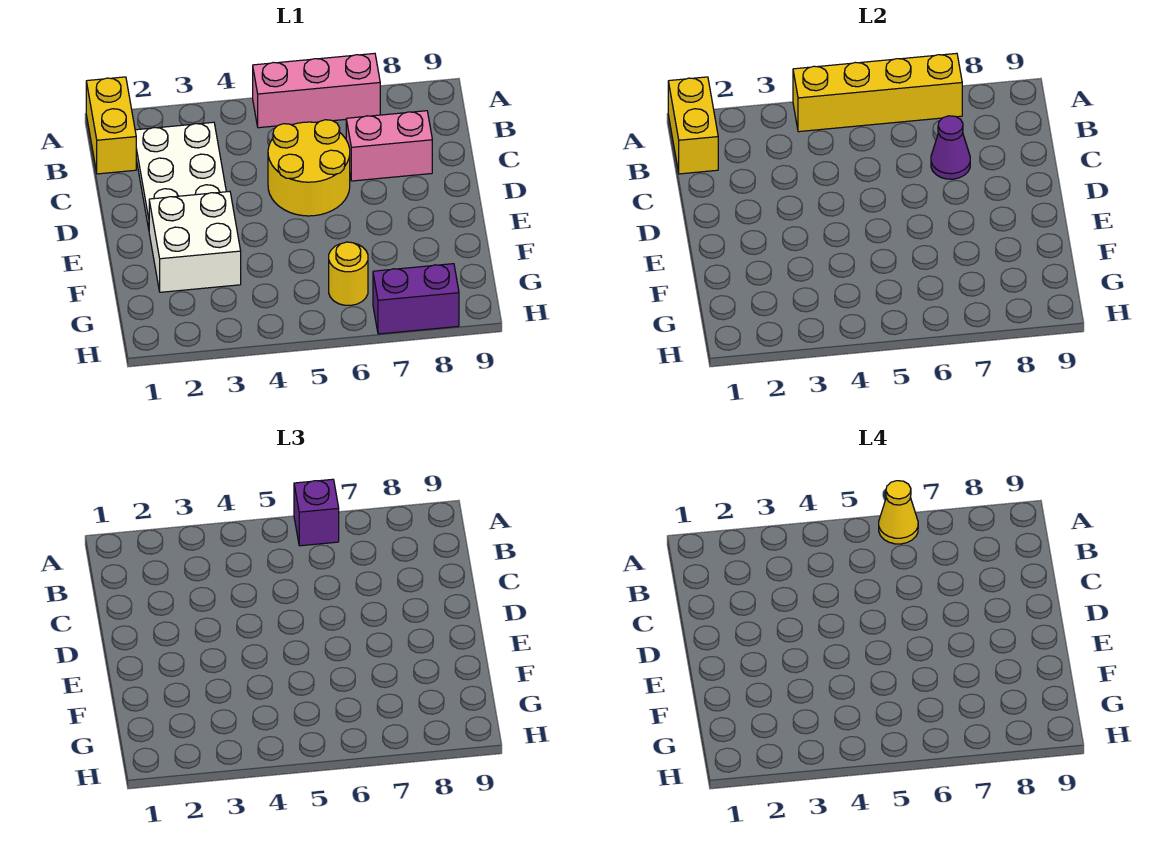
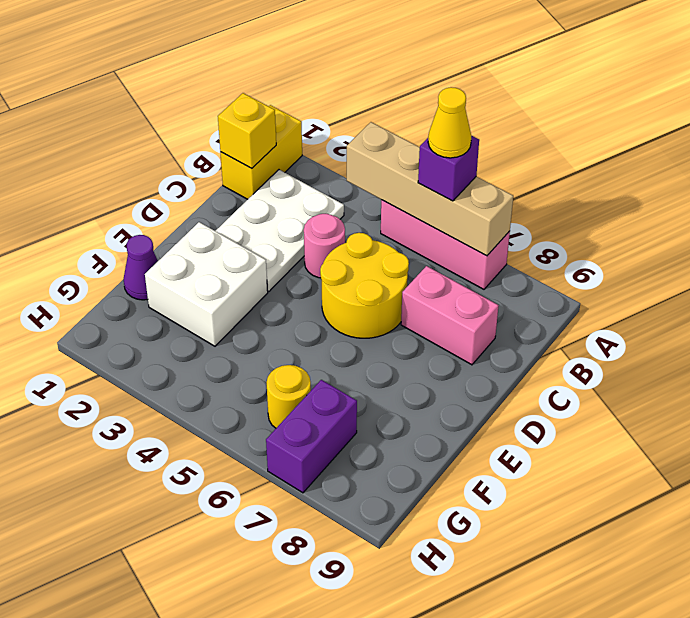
yellow brick A1:B1 level 2 -> yellow brick B1 level 2
yellow brick A4:A7 level 2 -> tan brick A4:A7 level 2
none -> pink round brick C4 level 1
purple cone C7 level 2 -> purple cone F1 level 1
purple brick H7:H8 level 1 -> purple brick G7:H7 level 1

